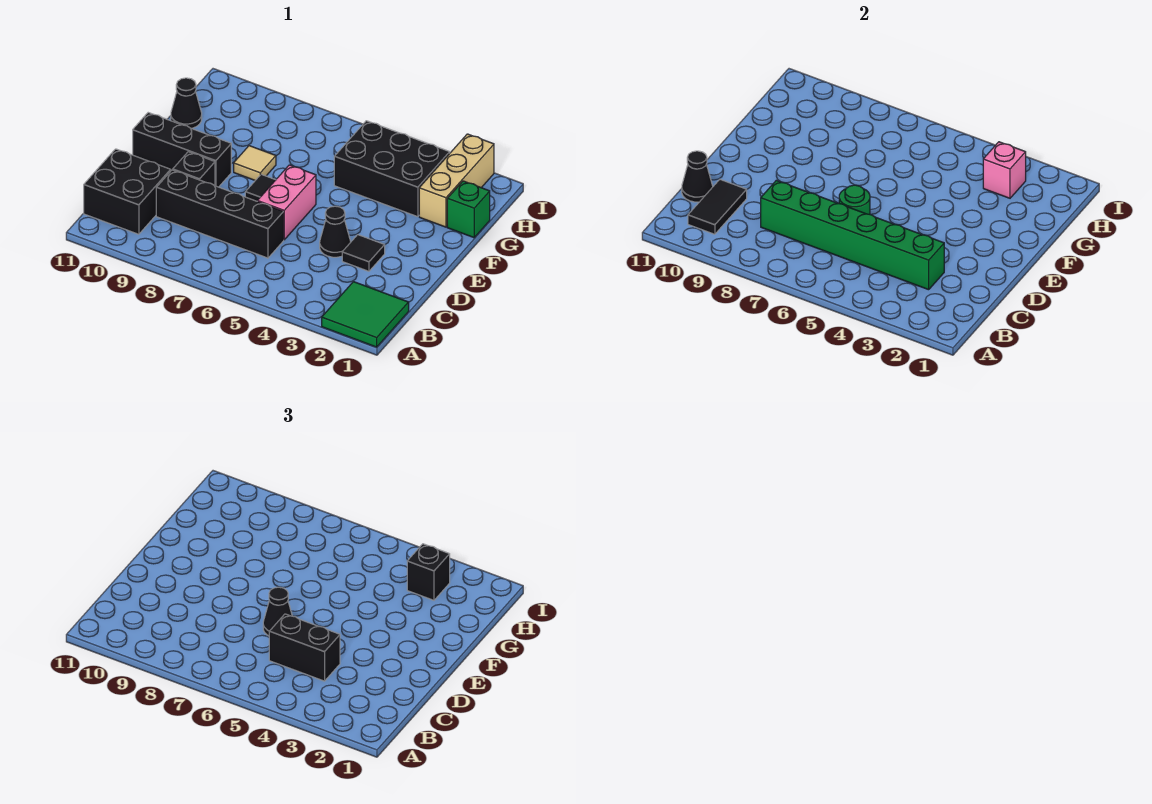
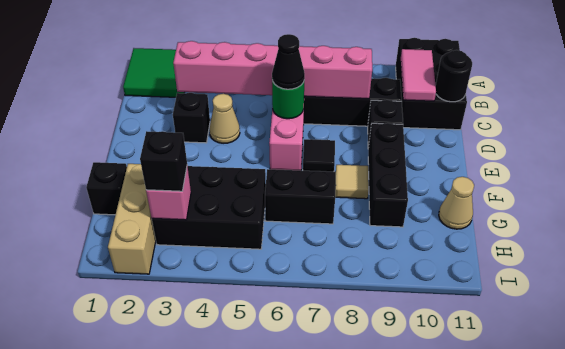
black brick B10:C11 level 1 -> black brick A10:C11 level 1
black tile B10:C10 level 2 -> pink tile B10:C10 level 2
green brick C3:C8 level 2 -> pink brick C3:C8 level 2
black brick C4:C5 level 3 -> black brick G6:G7 level 1
black cone C11 level 2 -> black round brick C11 level 2
black tile D3 level 1 -> black brick D3 level 1
black cone D4 level 1 -> tan cone D4 level 1
black brick E9:E11 level 1 -> black brick E9:G9 level 1
green brick G1 level 1 -> black brick G1 level 1
black cone G11 level 1 -> tan cone G11 level 1

